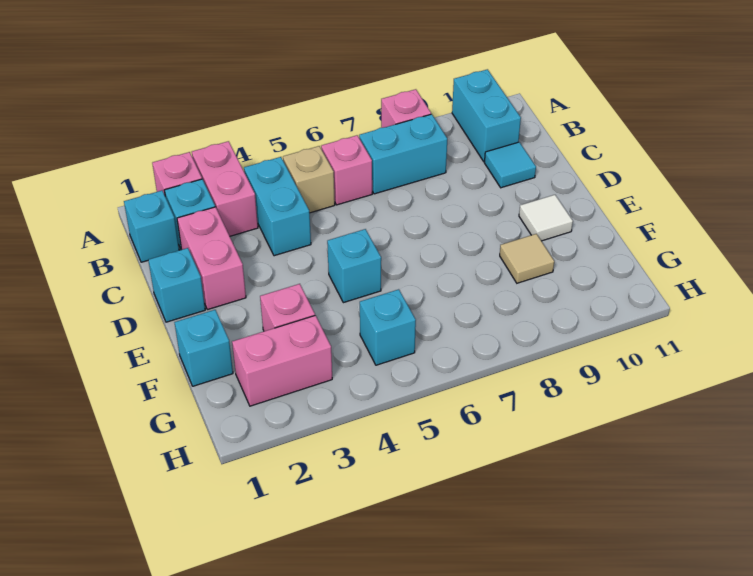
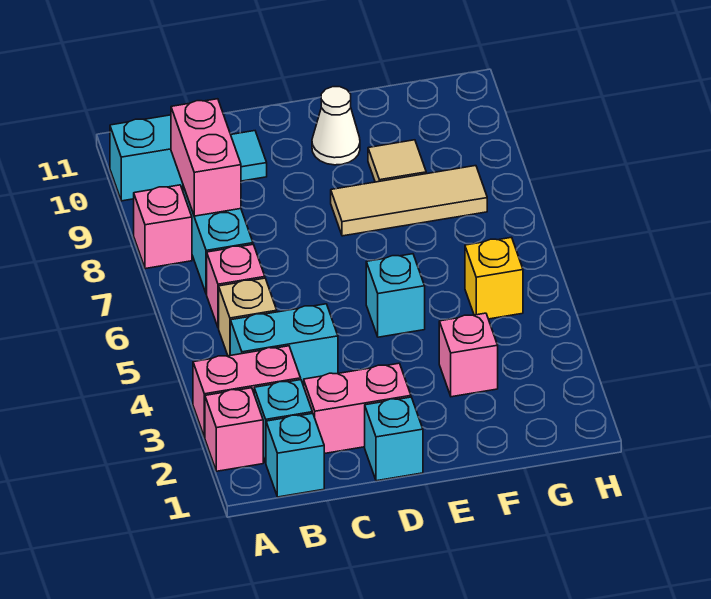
none -> tan tile E8:G8 level 1
white tile E10 level 1 -> white cone E10 level 1
cyan brick F1 level 1 -> none
pink brick G2:G3 level 1 -> pink brick B8:B9 level 2
cyan brick G5 level 1 -> yellow brick G5 level 1

